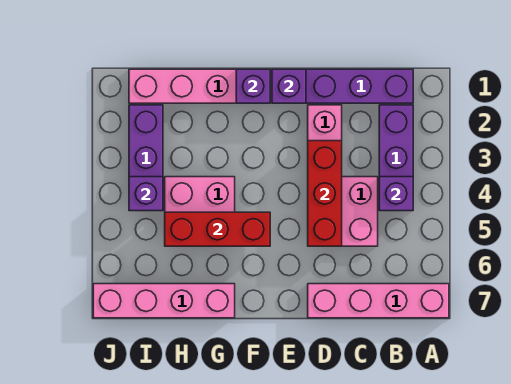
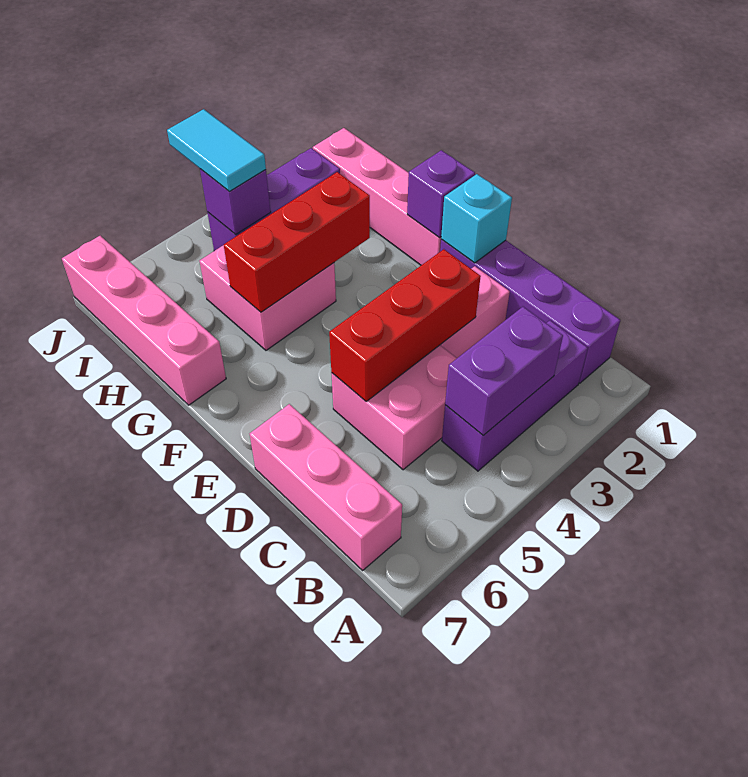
pink brick A7:D7 level 1 -> pink brick B7:D7 level 1
purple brick B4 level 2 -> purple brick B3:B4 level 2
purple brick E1 level 2 -> cyan brick E1 level 2
red brick F5:H5 level 2 -> red brick G3:G5 level 2
none -> cyan tile I4:J4 level 3

